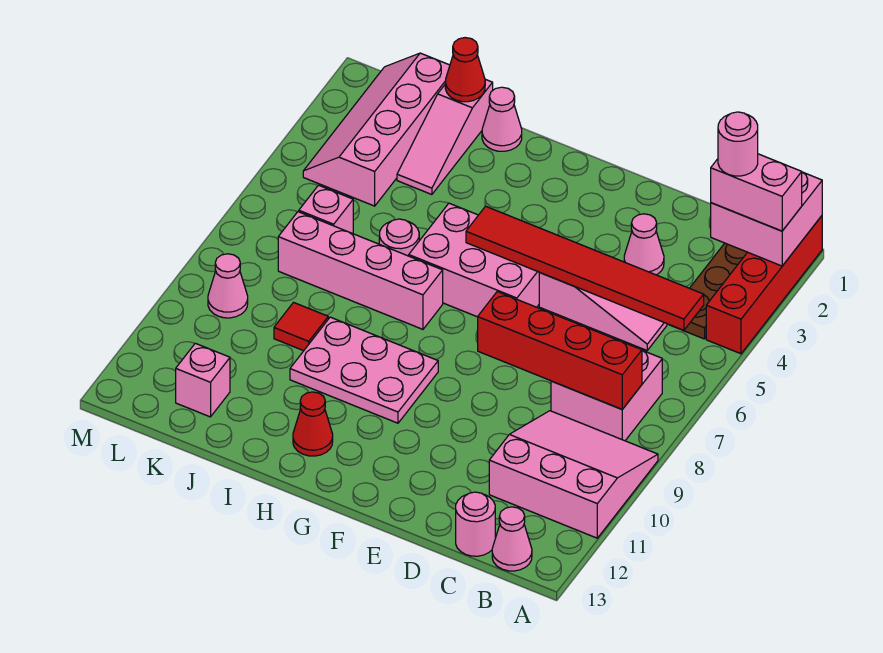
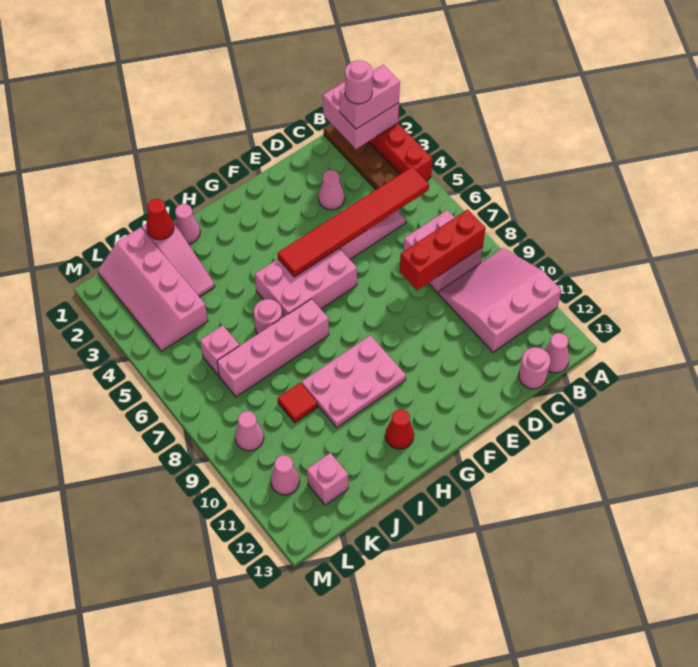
red brick B8:E8 level 2 -> red brick B8:D8 level 2
none -> pink cone L11 level 1

